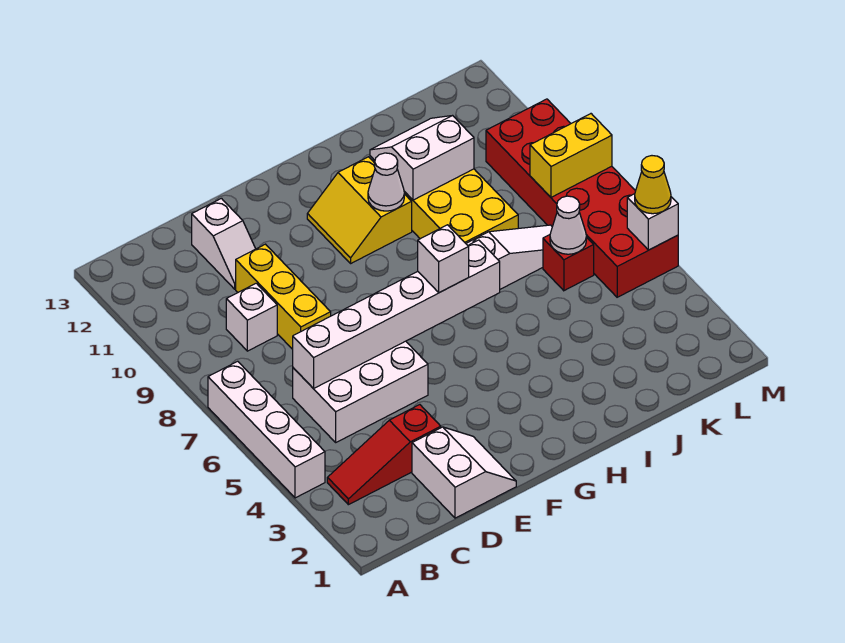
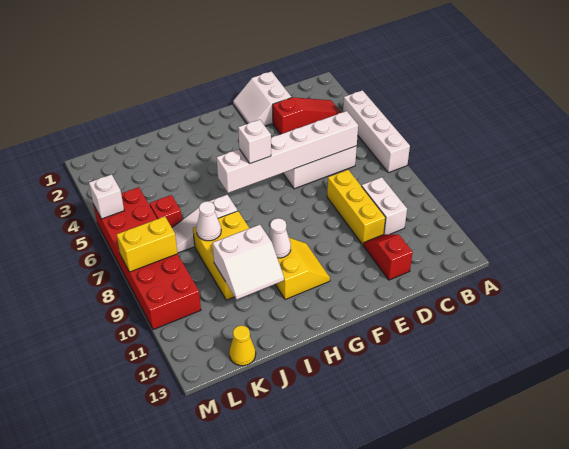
white brick C9 level 1 -> white brick C9:C10 level 1
white slope D11:D12 level 1 top 12 -> red slope D11:D12 level 1 top 12
white cone K6 level 2 -> white cone J8 level 2
yellow cone M5 level 3 -> yellow cone K13 level 1

